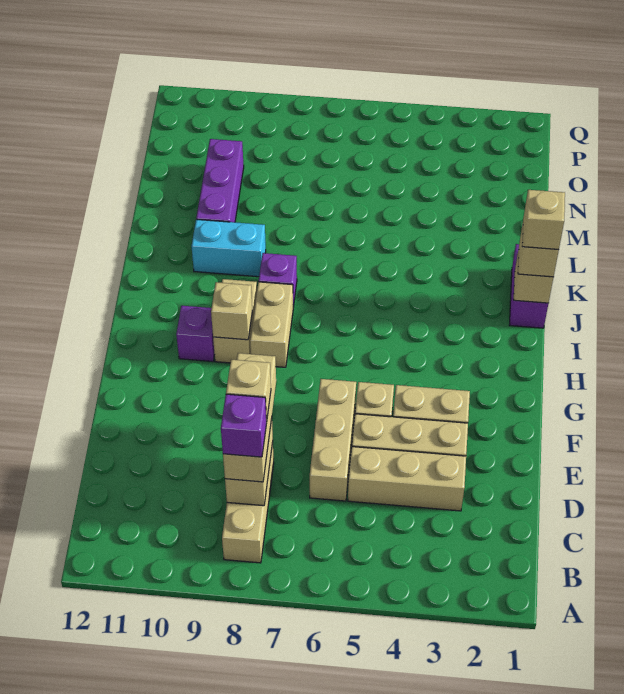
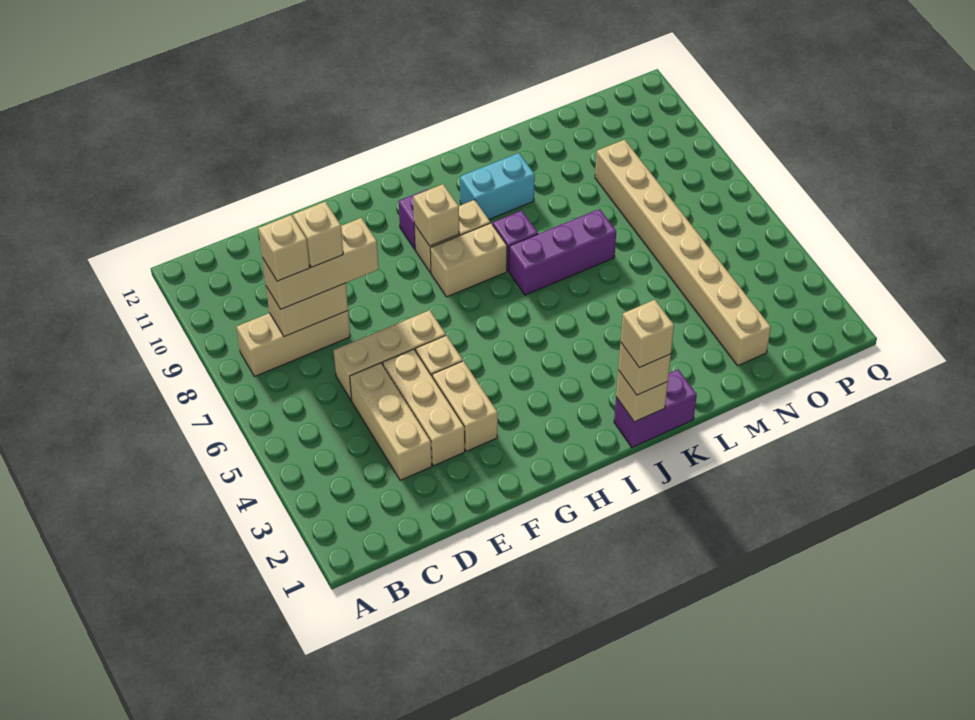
purple brick C8 level 4 -> tan brick C8 level 4
cyan brick K9:K10 level 1 -> cyan brick J10:K10 level 1
purple brick L10:N10 level 1 -> purple brick J7:L7 level 1
none -> tan brick N2:N9 level 1

